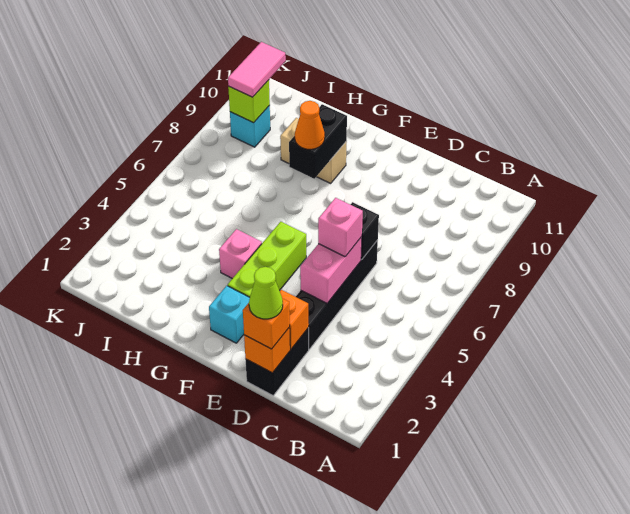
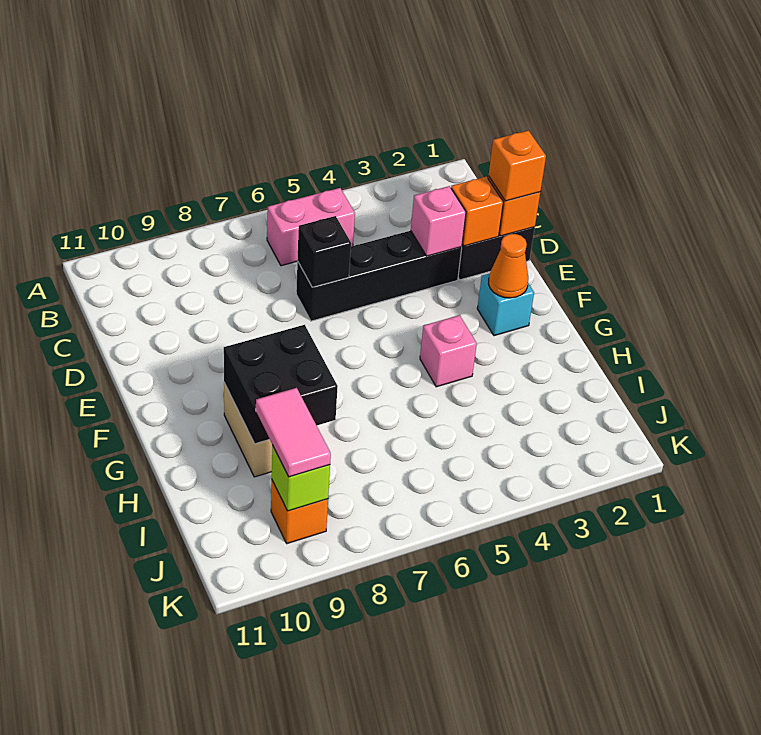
lime cone D1 level 4 -> none
pink brick D4:D5 level 2 -> pink brick B5:B6 level 1
pink brick D5 level 3 -> pink brick D3 level 2
lime brick F3:F5 level 1 -> none
black brick G8:G9 level 2 -> black brick G8:H9 level 2
orange cone G8 level 3 -> orange cone F2 level 2
cyan brick J9 level 1 -> orange brick J9 level 1
pink tile J9:J10 level 3 -> pink tile I9:J9 level 3

